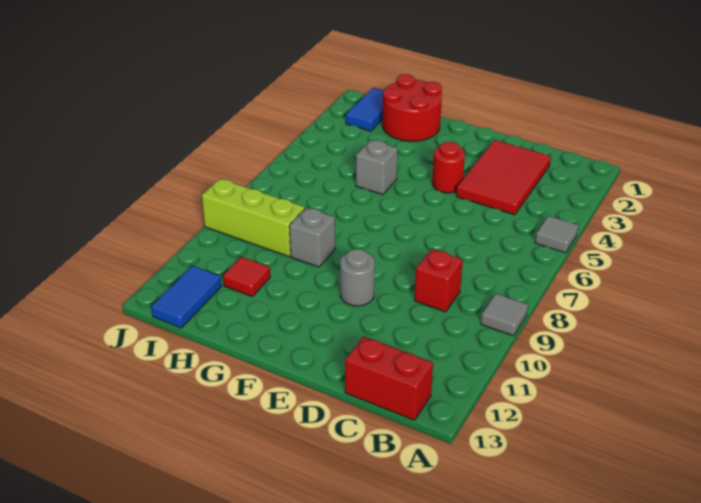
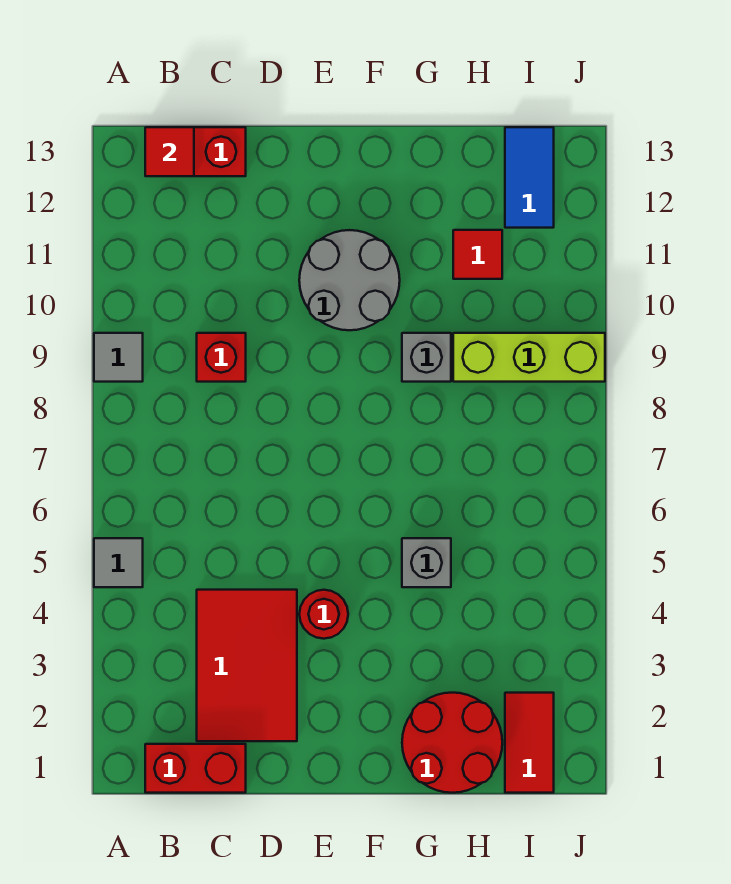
none -> red brick B1:C1 level 1
none -> red tile B13 level 2
grey round brick E10 level 1 -> grey round brick E10:F11 level 1
blue tile I1:I2 level 1 -> red tile I1:I2 level 1

